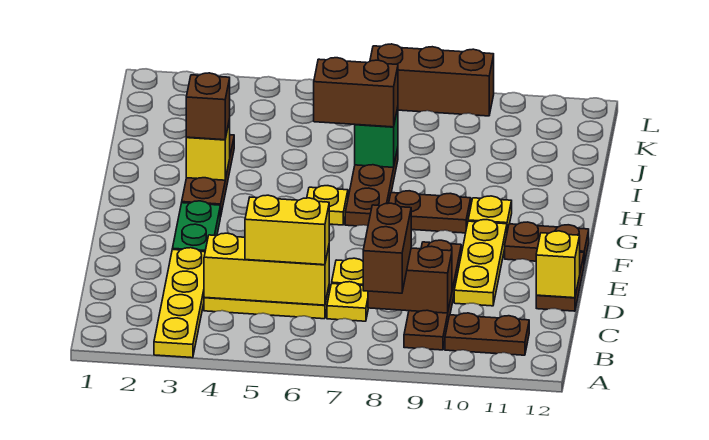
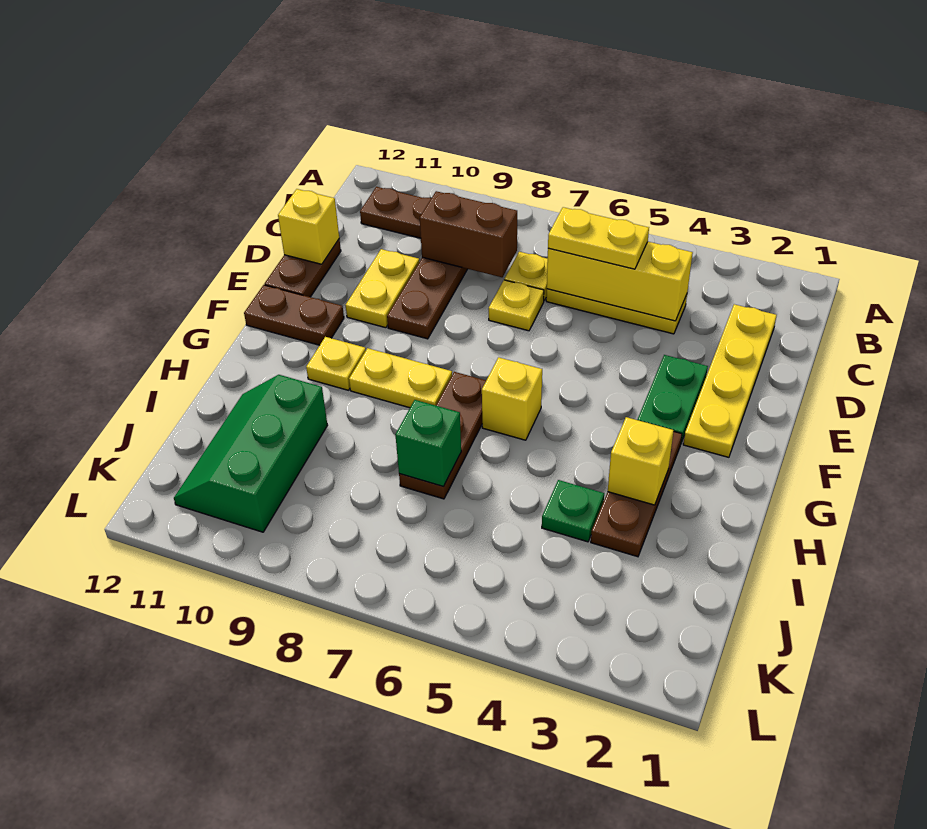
yellow plate A3:D3 level 1 -> yellow plate C2:F2 level 1
brown brick B8:C8 level 3 -> none
yellow brick C5:C6 level 3 -> yellow plate C5:C6 level 3
yellow plate D10:F10 level 1 -> yellow plate D10:E10 level 1
yellow plate G6 level 1 -> yellow brick G6 level 1
brown plate G8:G9 level 1 -> yellow plate G8:G9 level 1
brown brick H3 level 3 -> none
none -> green plate I4 level 1
brown brick I6:I7 level 3 -> none
none -> green slope I10:K11 level 1 top 10
brown brick L7:L9 level 1 -> none

